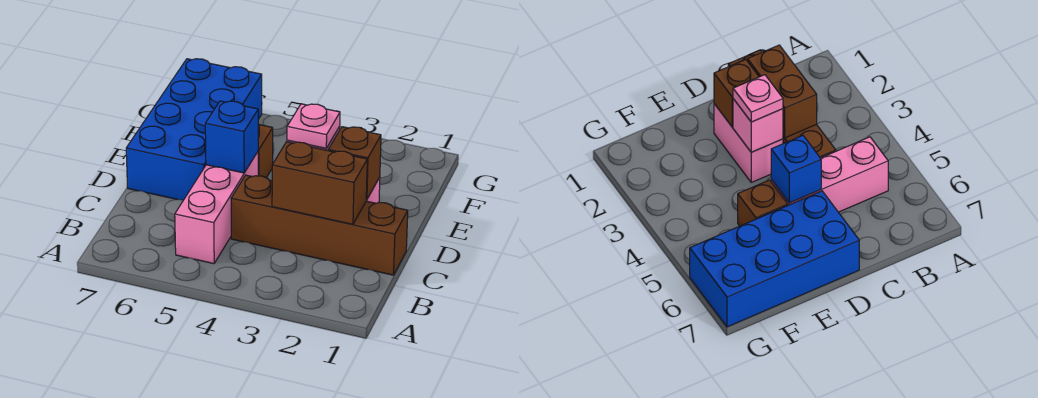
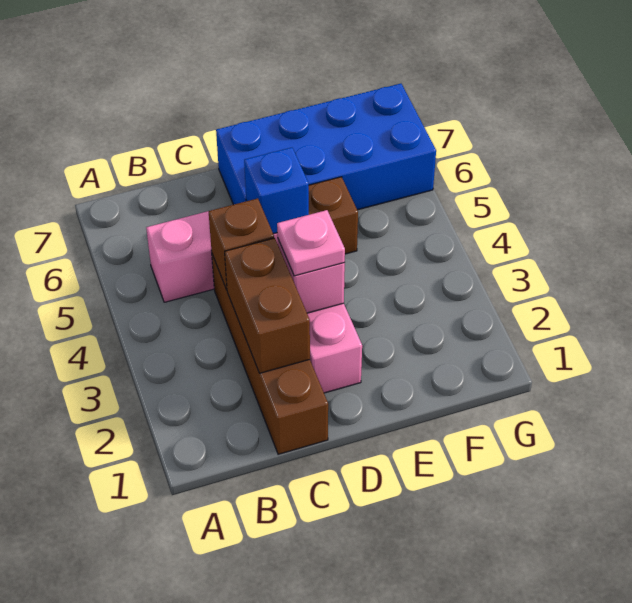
brown brick D2 level 2 -> brown brick C4 level 2

